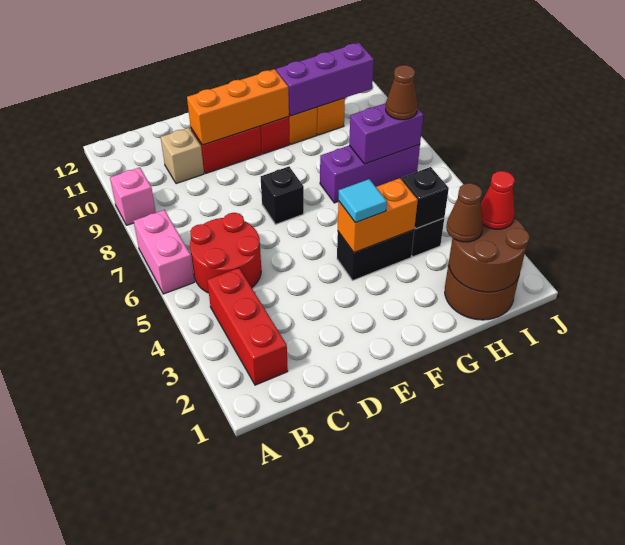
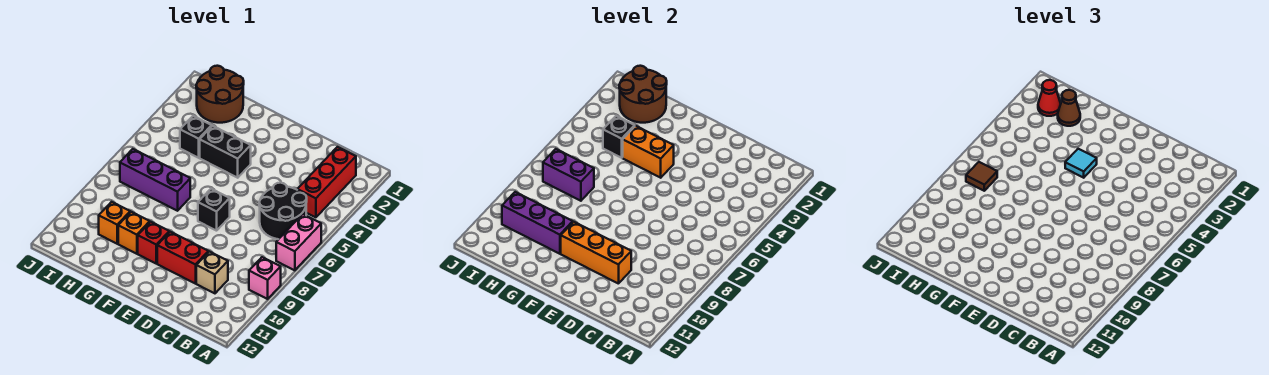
red round brick B5:C6 level 1 -> black round brick B5:C6 level 1
brown cone I7 level 3 -> brown tile I7 level 3

